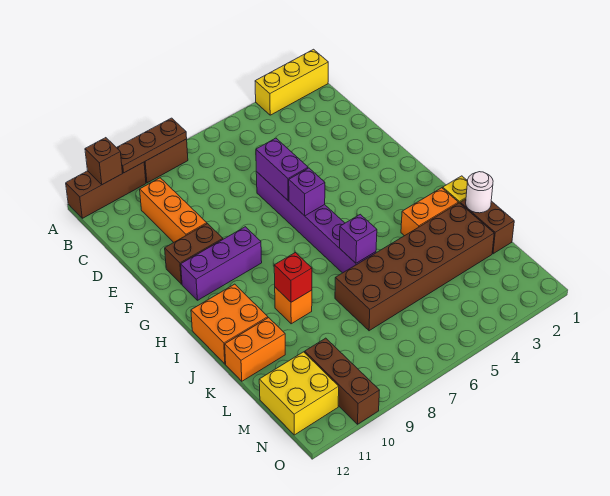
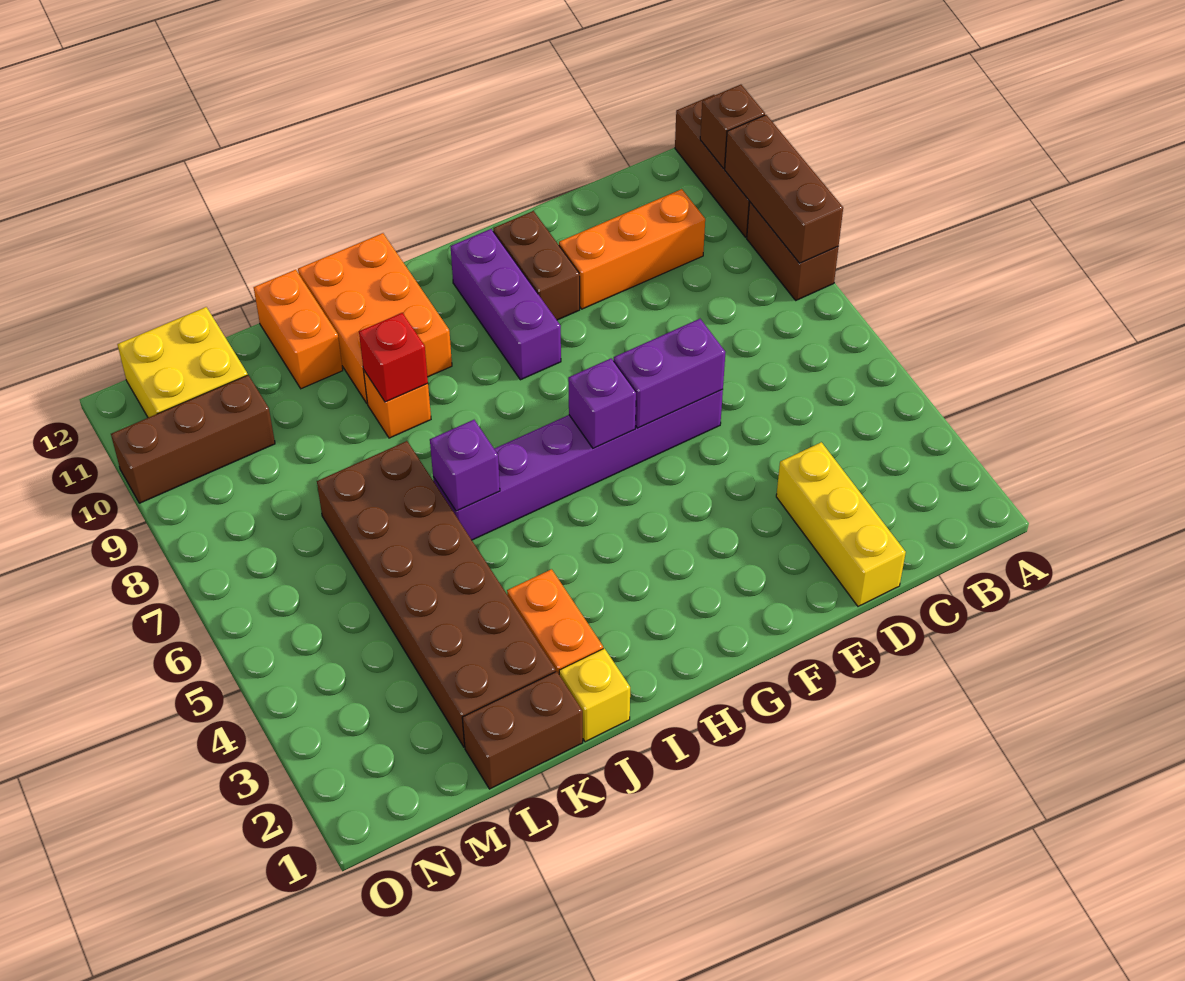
yellow brick A1:A3 level 1 -> yellow brick D1:D3 level 1
brown plate A8:A10 level 2 -> brown brick A8:A10 level 2
orange brick I11:J12 level 1 -> orange brick I10:J12 level 1
white round brick K1 level 2 -> none

